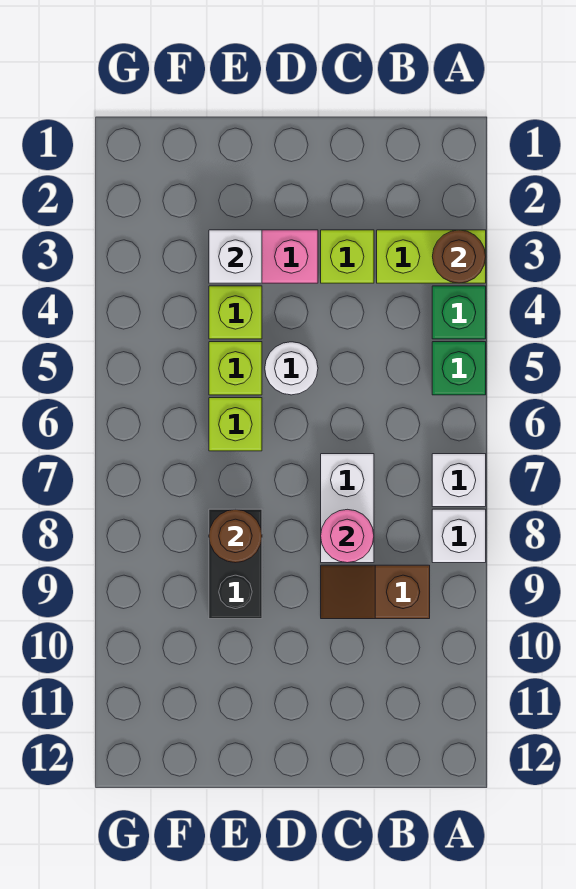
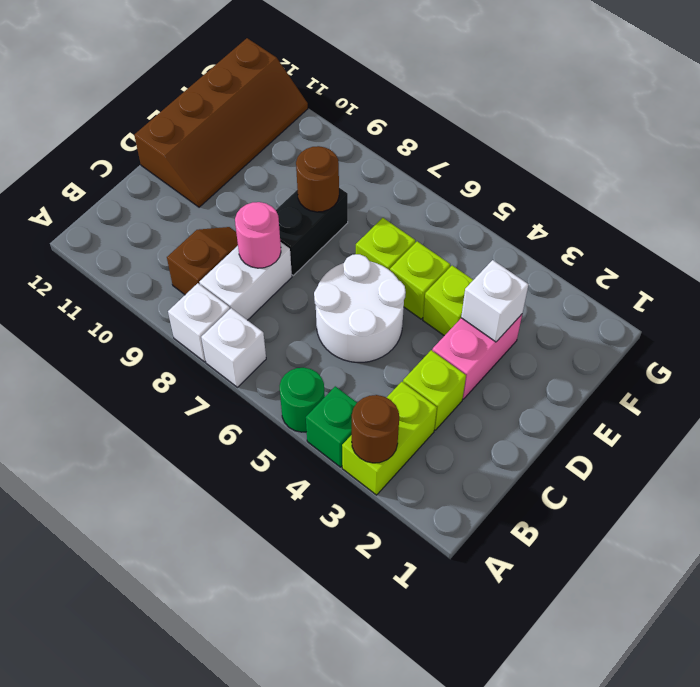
green brick A5 level 1 -> green round brick A5 level 1
white brick C7:C8 level 1 -> white brick B8:C8 level 1
white round brick D5 level 1 -> white round brick C5:D6 level 1
none -> brown slope D11:G12 level 1 top 12
black brick E8:E9 level 1 -> black brick D8:E8 level 1

